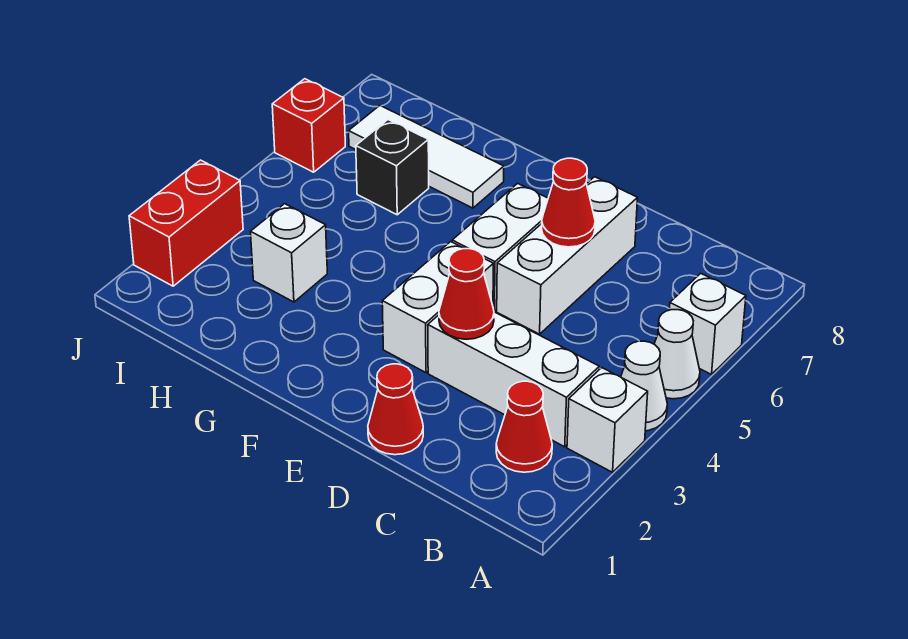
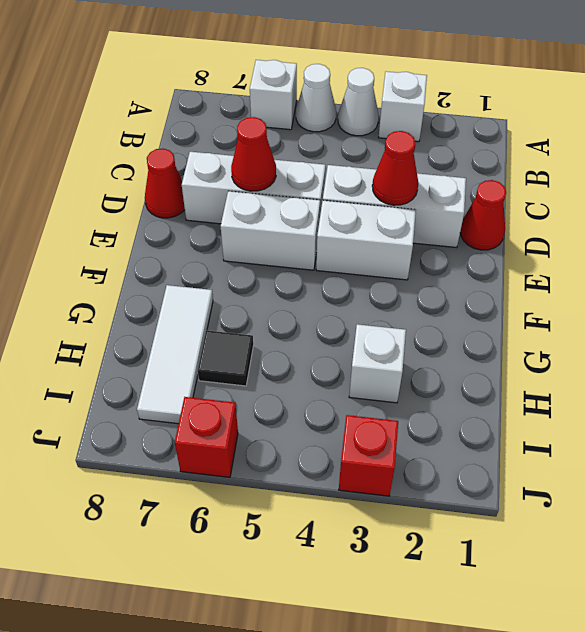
red cone B2 level 1 -> red cone D8 level 1
white brick B3:D3 level 1 -> white brick D2:D4 level 1
black brick H6 level 1 -> black tile H6 level 1
red brick J2:J3 level 1 -> red brick J3 level 1

